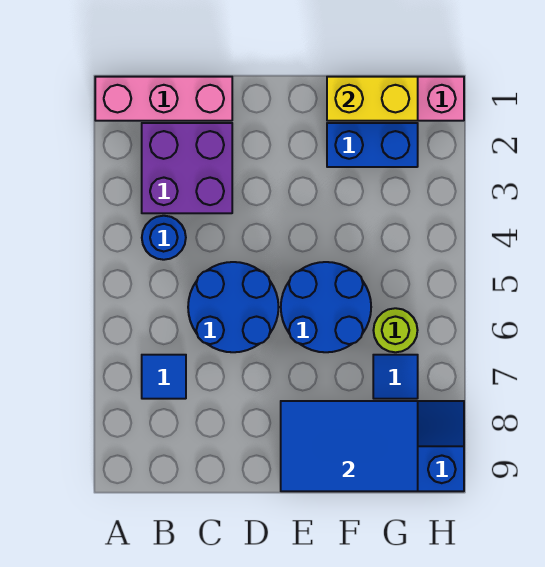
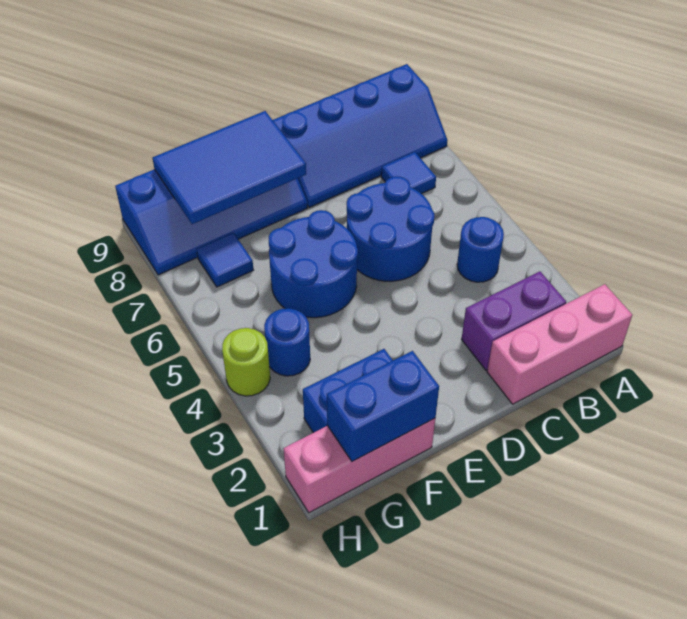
none -> blue slope A8:D9 level 1 top 9
purple brick B2:C3 level 1 -> purple brick B2:C2 level 1
yellow brick F1:G1 level 2 -> blue brick F1:G1 level 2
none -> blue round brick G4 level 1
lime round brick G6 level 1 -> lime round brick H4 level 1

